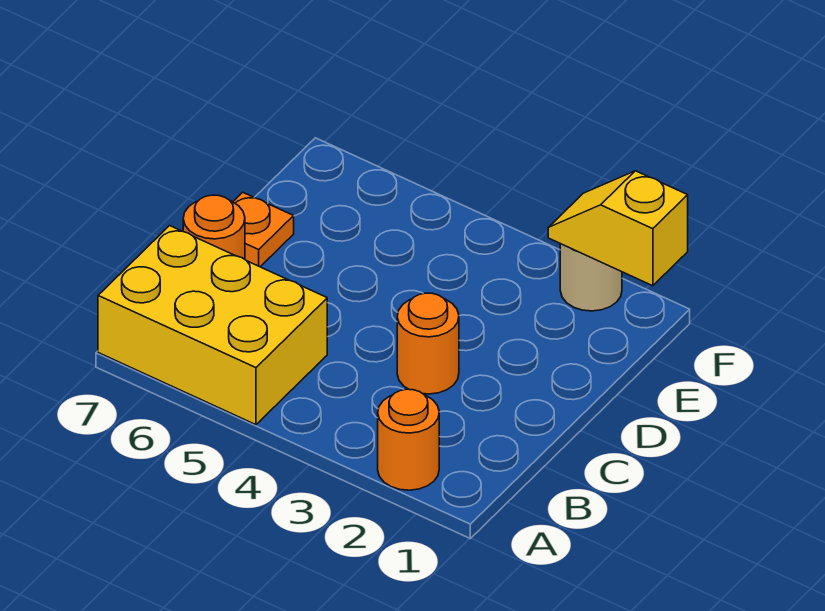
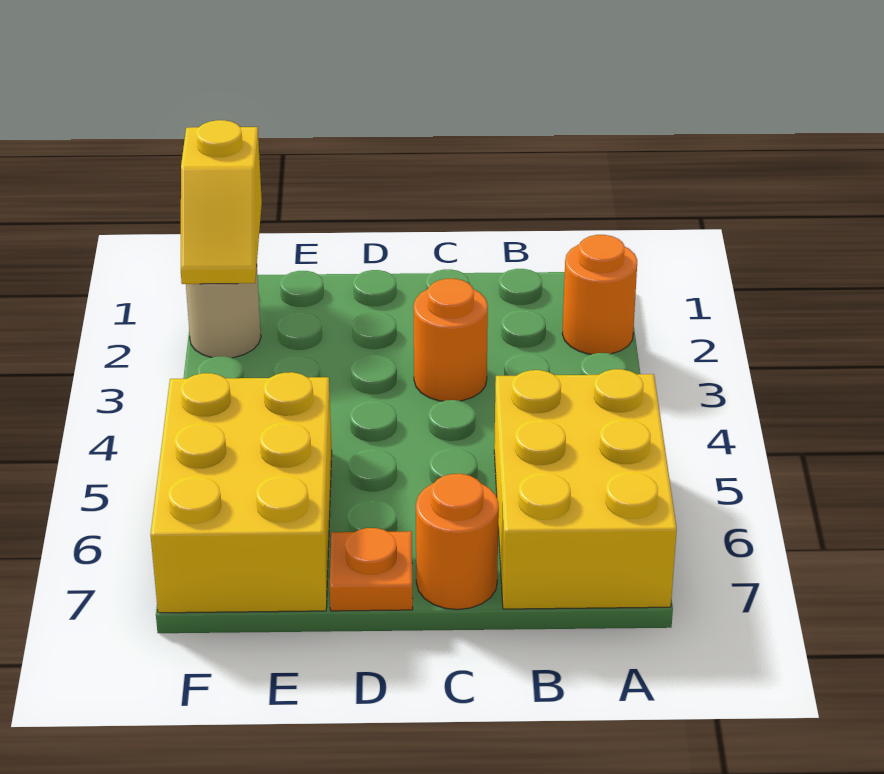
none -> yellow brick E5:F7 level 1

